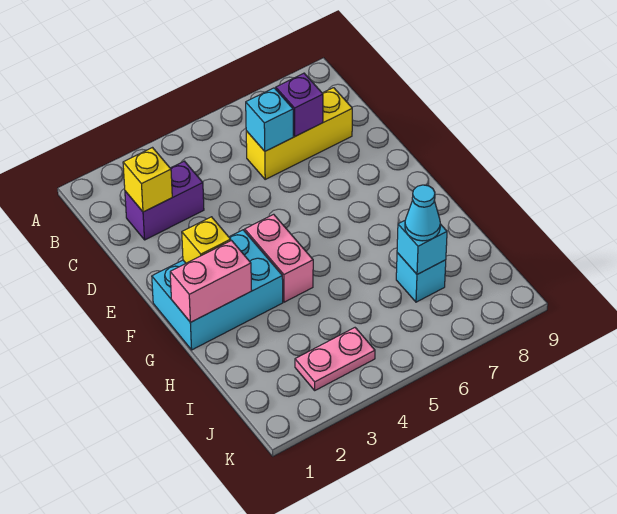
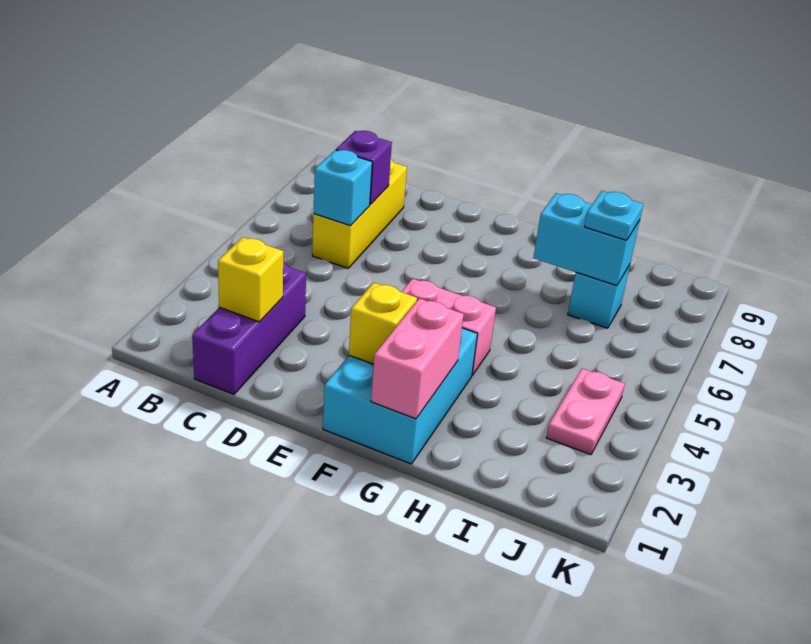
purple brick C2:C3 level 1 -> purple brick C1:C3 level 1
cyan brick I7 level 2 -> cyan brick H7:I7 level 2
cyan cone I7 level 3 -> cyan plate I7 level 3

